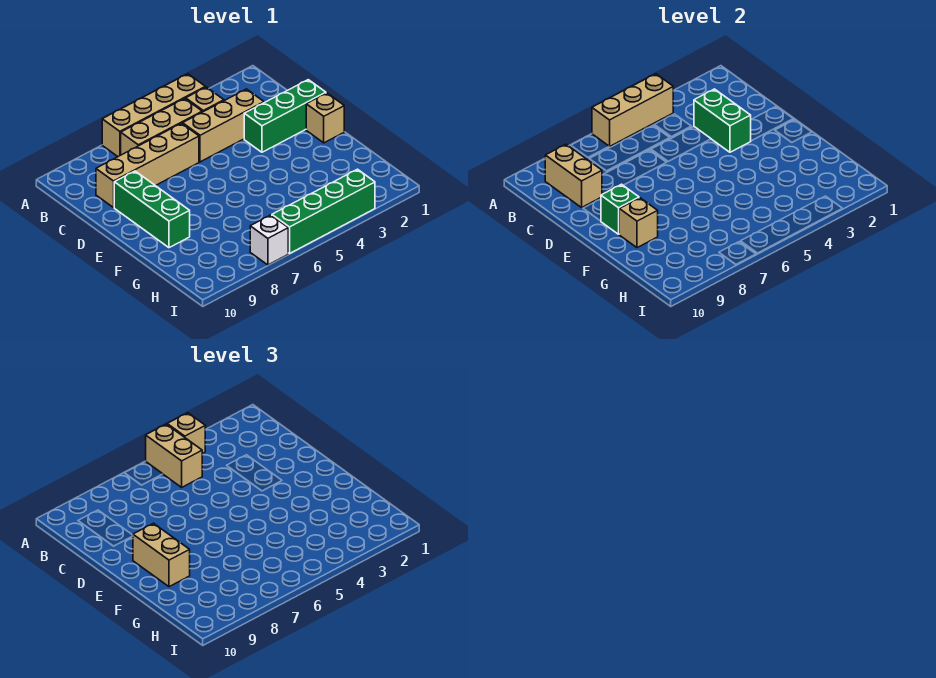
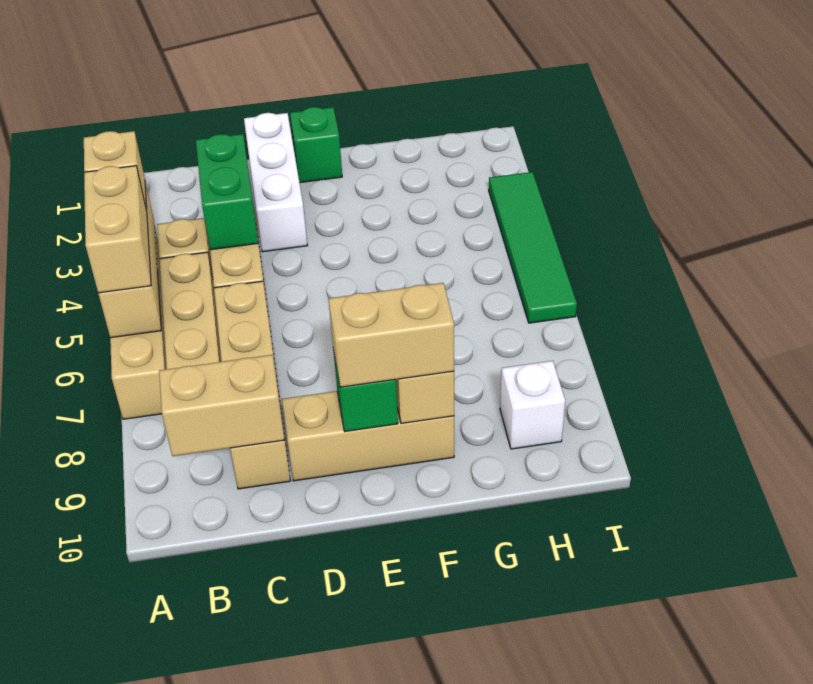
tan brick A5:B5 level 3 -> tan brick A5:A6 level 3
green brick C3:D3 level 2 -> green brick C3:C4 level 2
green brick D1:D3 level 1 -> white brick D1:D3 level 1
green brick D9:F9 level 1 -> tan brick D9:F9 level 1
tan brick E1 level 1 -> green brick E1 level 1
green brick I3:I6 level 1 -> green tile I3:I6 level 1
white brick I7 level 1 -> white brick H9 level 1

